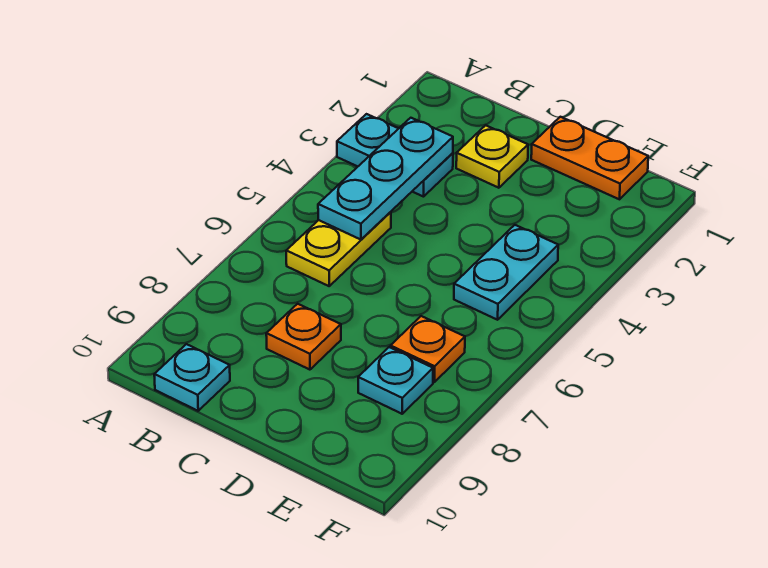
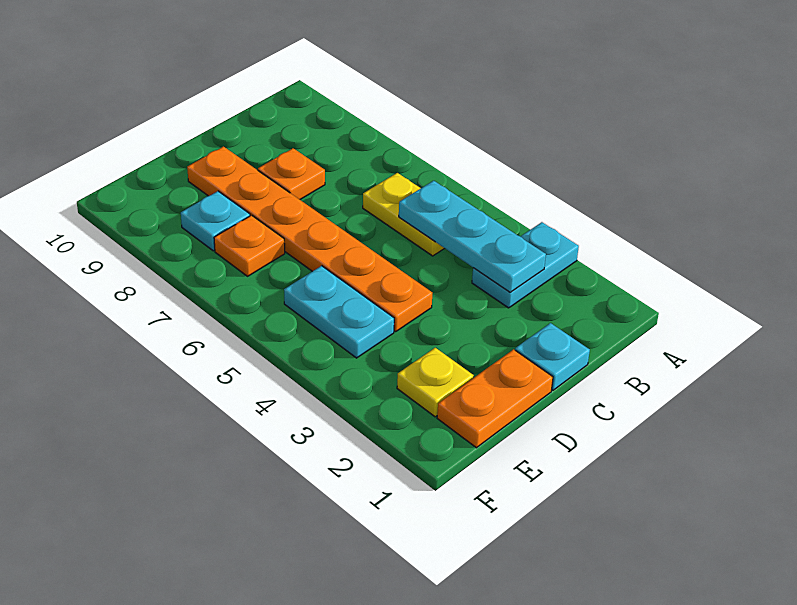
cyan plate B10 level 1 -> cyan plate C1 level 1
yellow plate C2 level 1 -> yellow plate E2 level 1
none -> orange plate D4:D9 level 1

